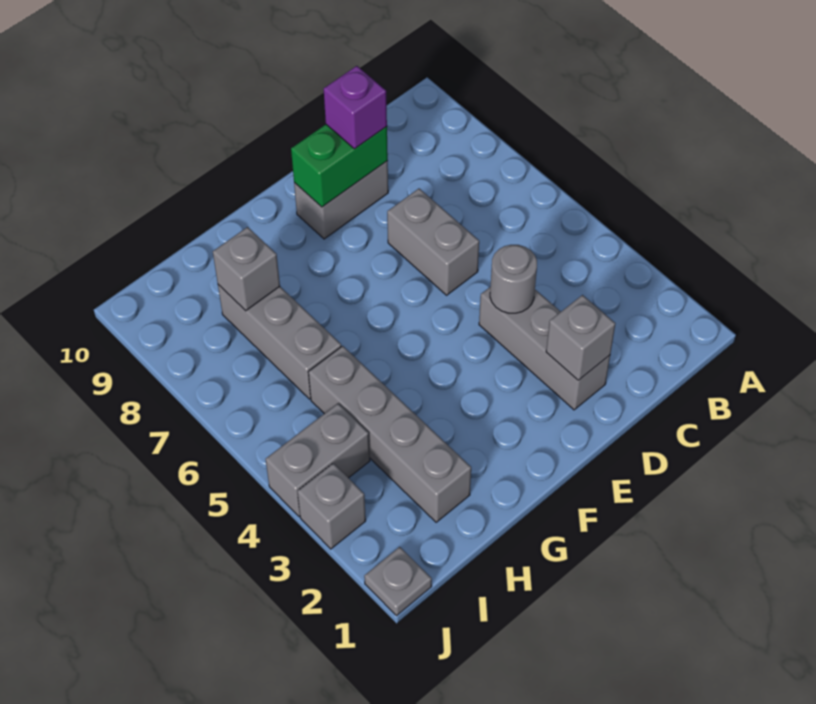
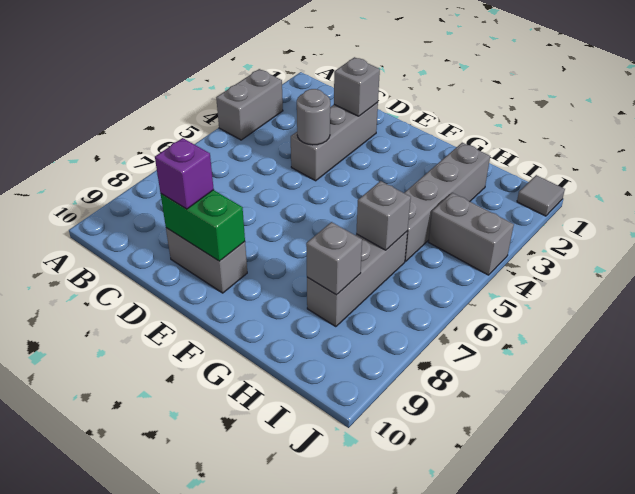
grey brick D6:D7 level 1 -> grey brick A3:A4 level 1
grey plate J1 level 1 -> grey tile J1 level 1
grey brick J3 level 1 -> grey brick H6 level 2

